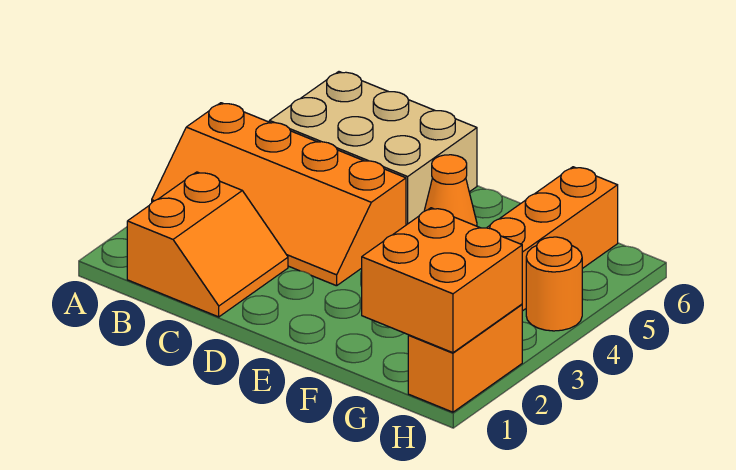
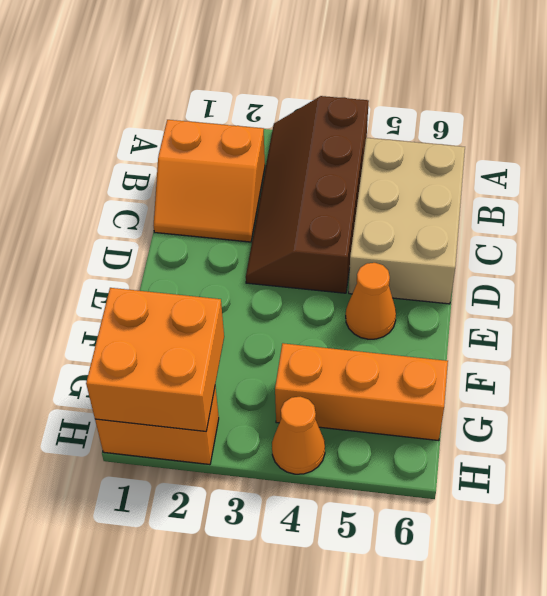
orange slope A3:D4 level 1 top 4 -> brown slope A3:D4 level 1 top 4
orange round brick H4 level 1 -> orange cone H4 level 1

